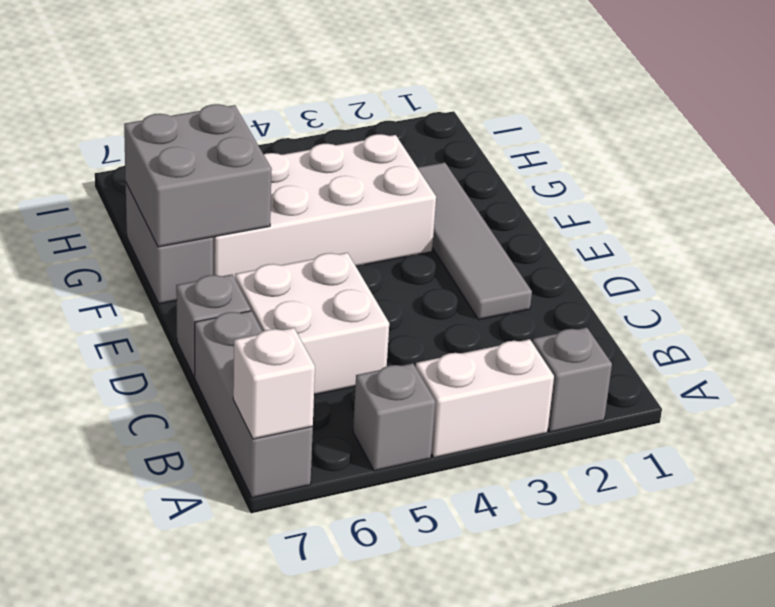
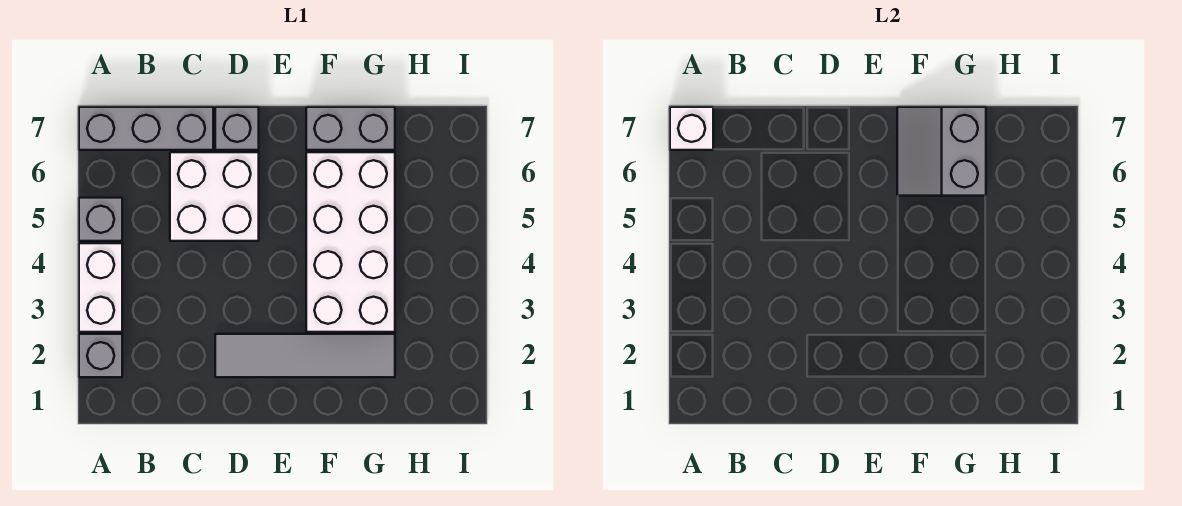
grey brick F6:G7 level 2 -> grey slope F6:G7 level 2 top G

